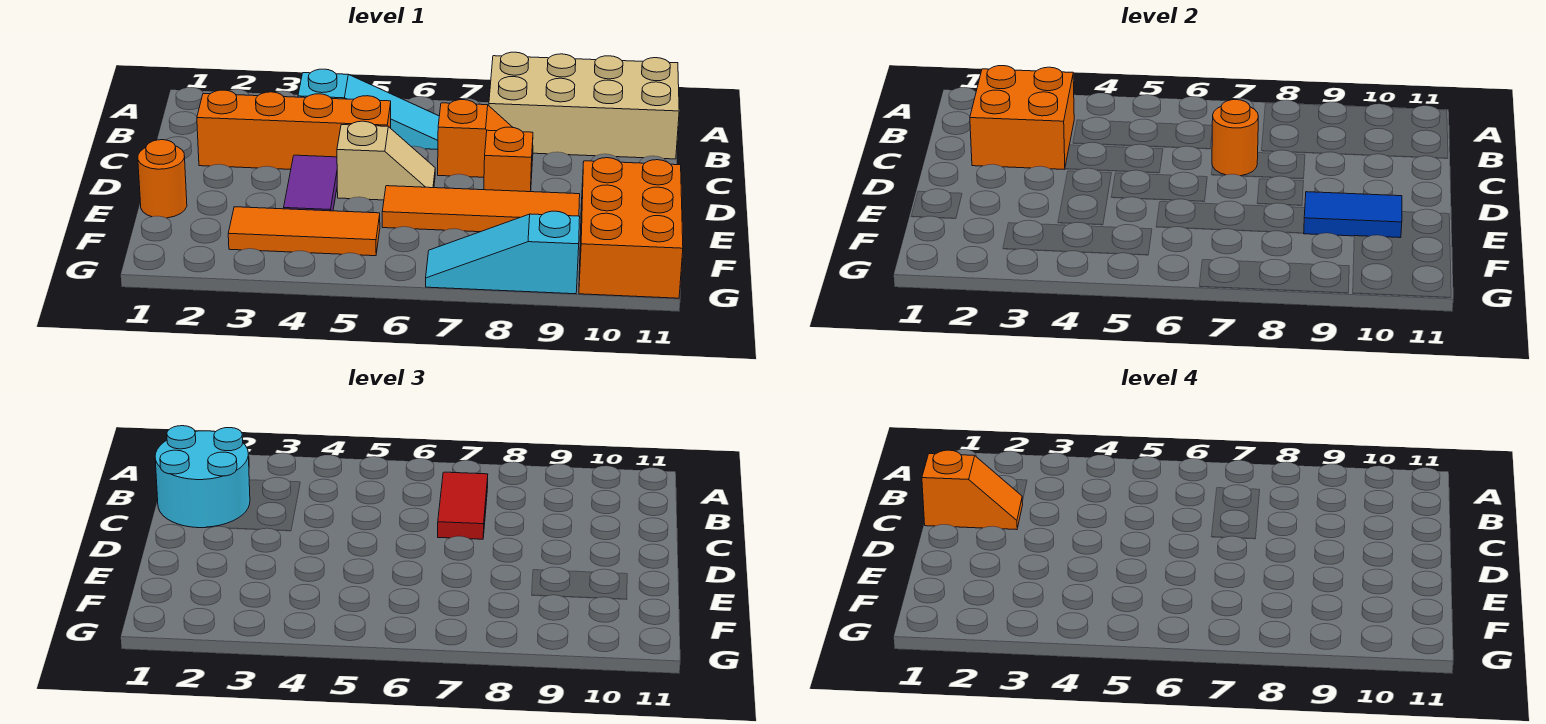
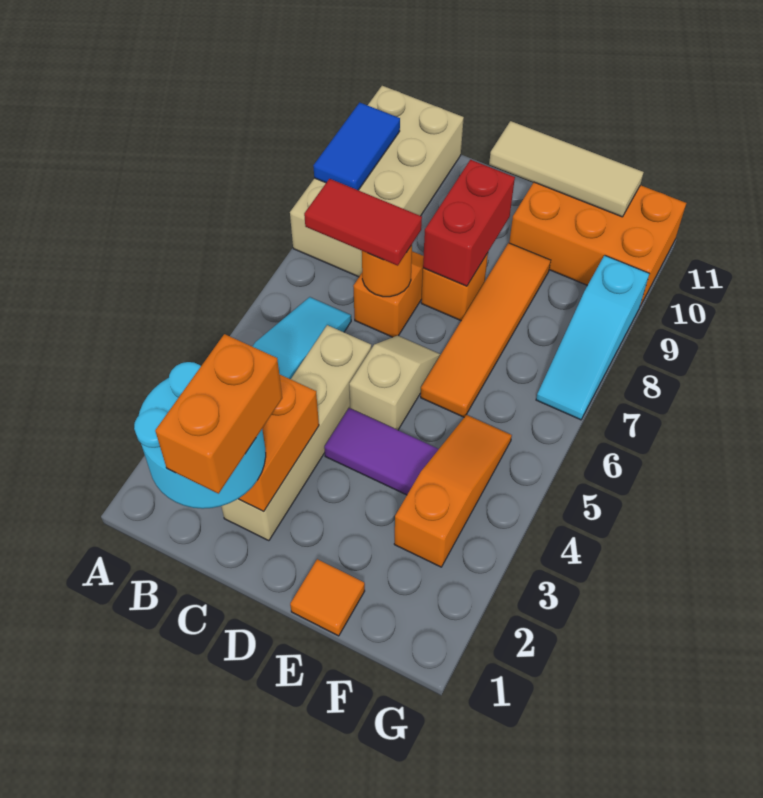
orange slope C1:C2 level 4 top 1 -> orange brick C1:C2 level 4
orange brick C2:C5 level 1 -> tan brick C2:C5 level 1
none -> red brick D8:D9 level 2
none -> tan tile D11:F11 level 2
orange round brick E1 level 1 -> orange tile E1 level 1
blue tile E9:E10 level 2 -> blue tile A9:A10 level 2
orange tile F3:F5 level 1 -> orange slope F3:F5 level 1 top 3

